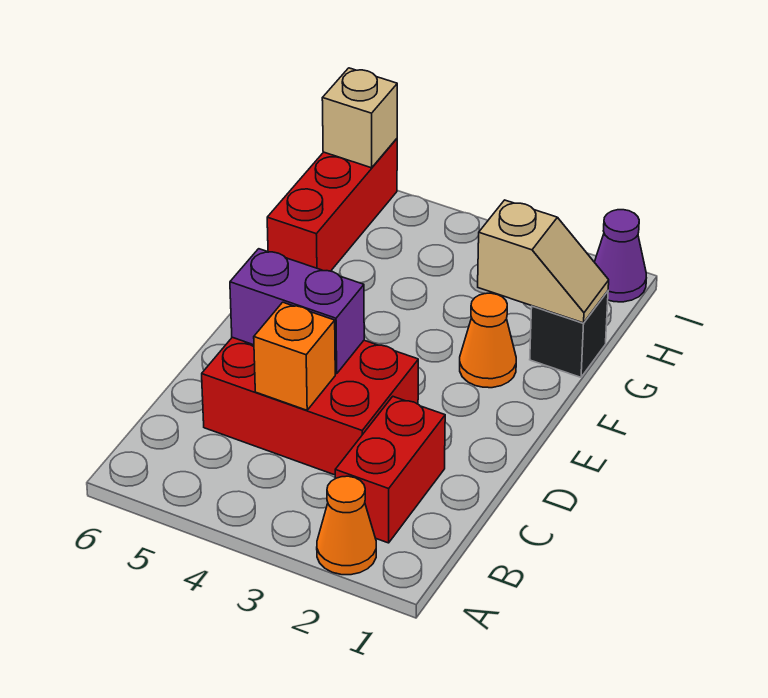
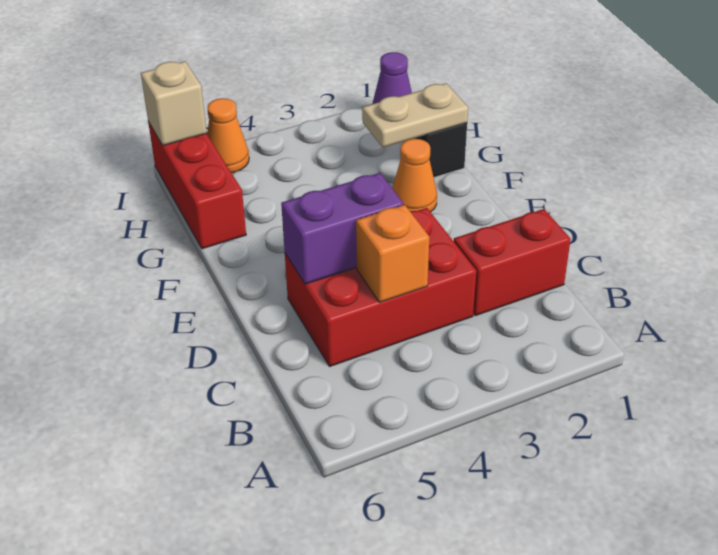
orange cone A2 level 1 -> orange cone I5 level 1
red brick B2:C2 level 1 -> red brick C1:C2 level 1
tan slope G1:G2 level 2 top 2 -> tan plate G1:G2 level 2

